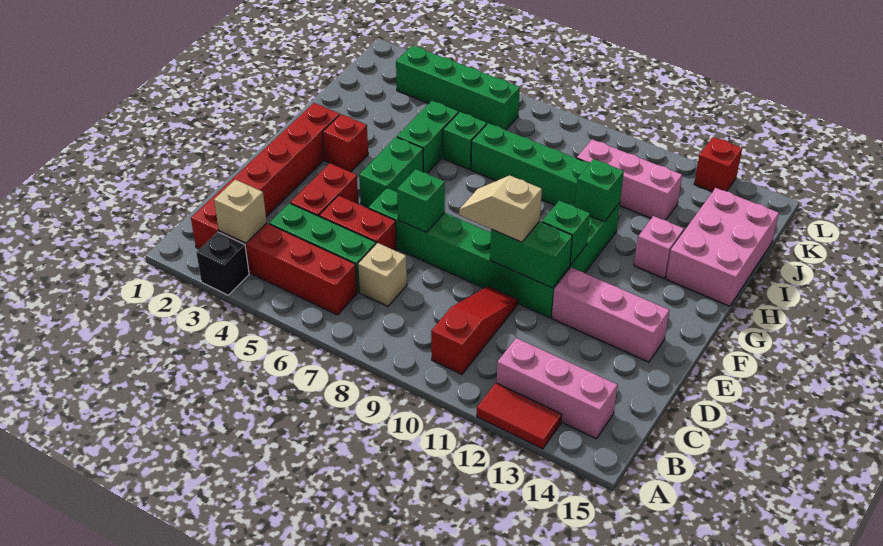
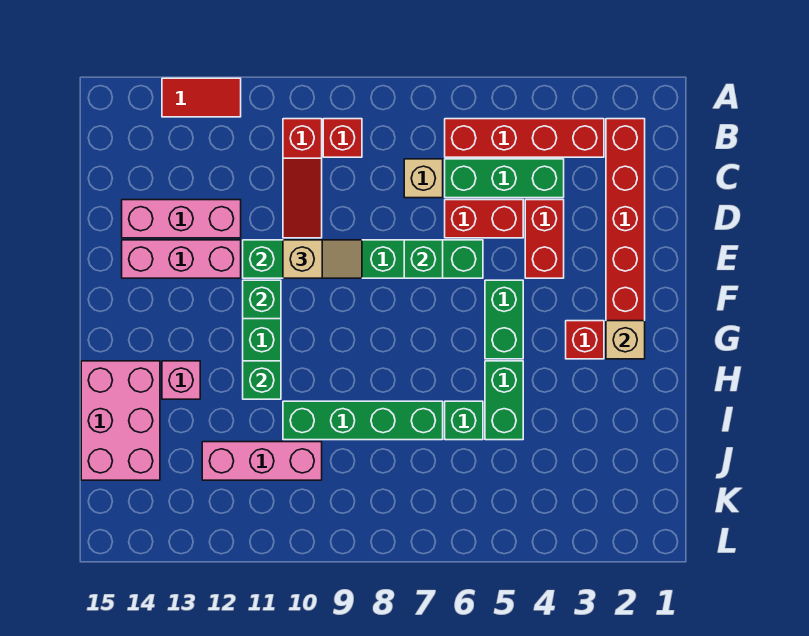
black brick A3 level 1 -> none
tan brick B3 level 2 -> tan brick G2 level 2
pink brick B12:B14 level 1 -> pink brick D12:D14 level 1
green brick K3:K6 level 1 -> none
red brick L13 level 1 -> red brick B9 level 1

